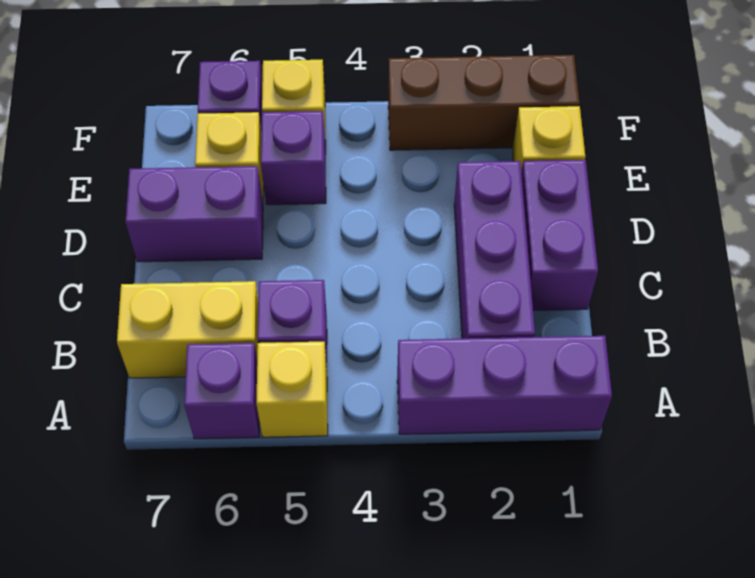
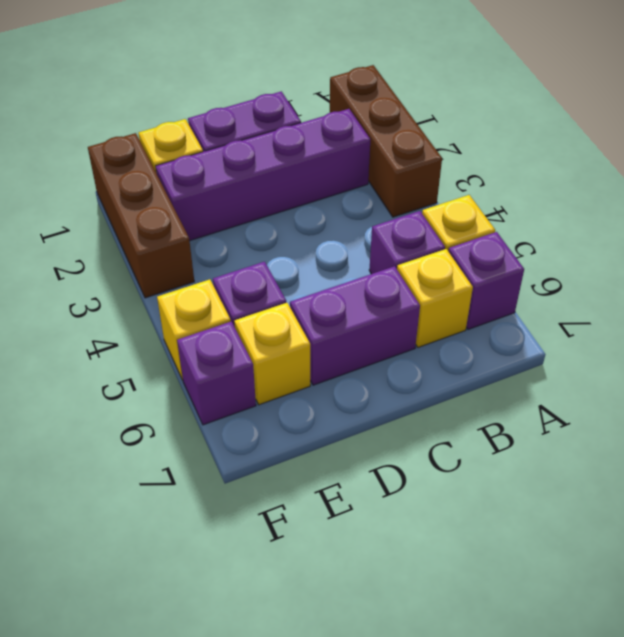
purple brick A1:A3 level 1 -> brown brick A1:A3 level 1
purple brick B2:D2 level 1 -> purple brick B2:E2 level 1
yellow brick B6:B7 level 1 -> yellow brick B6 level 1
purple brick D6:D7 level 1 -> purple brick C6:D6 level 1

